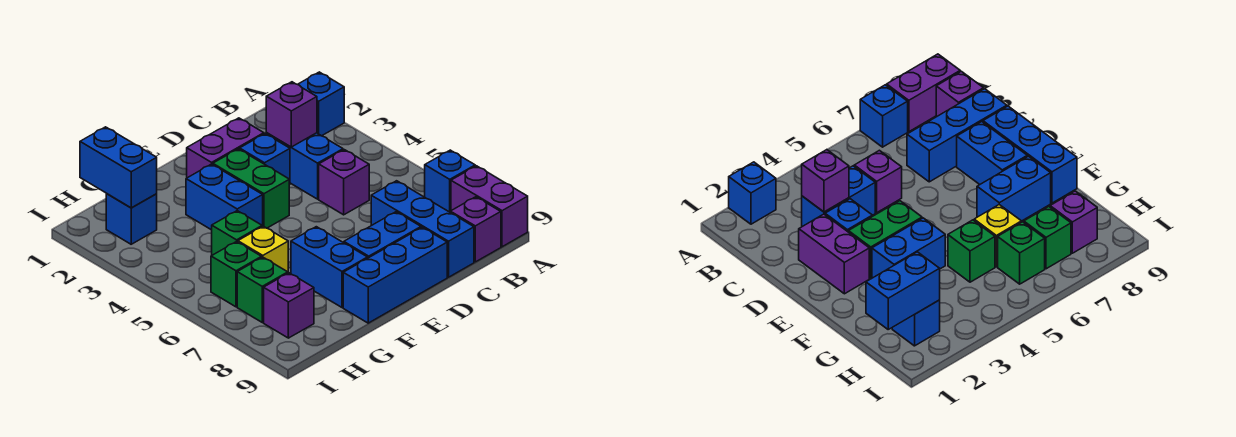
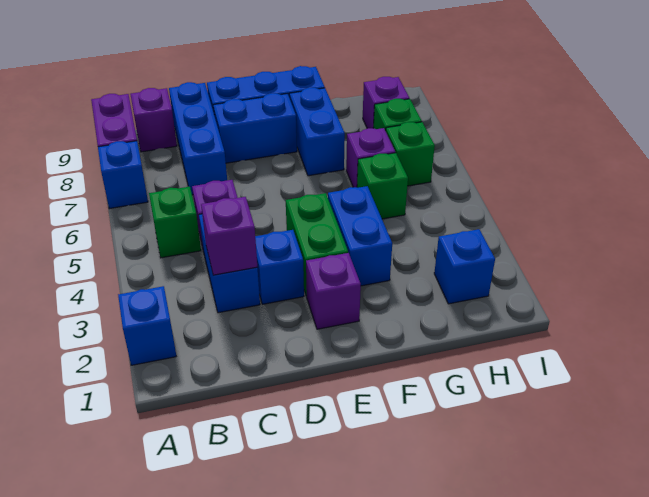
none -> green brick B5 level 1
purple brick D2:E2 level 1 -> purple brick E2 level 1
yellow brick G6 level 1 -> purple brick G6 level 1
blue brick H1:H2 level 2 -> none

